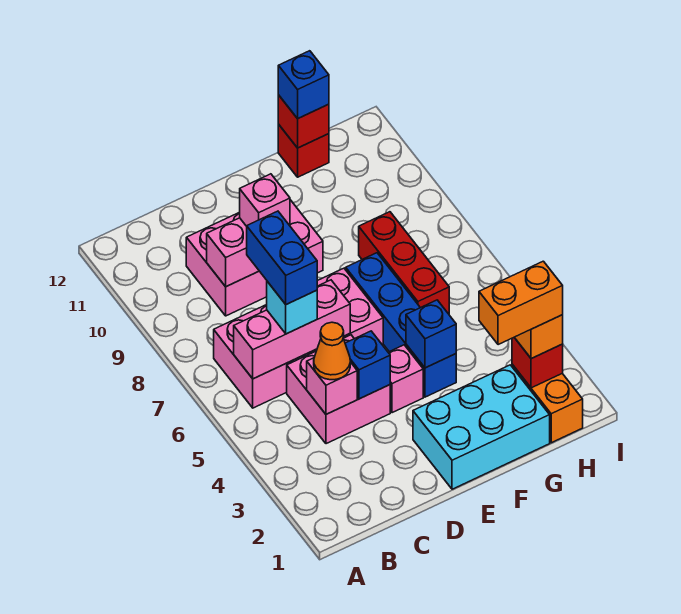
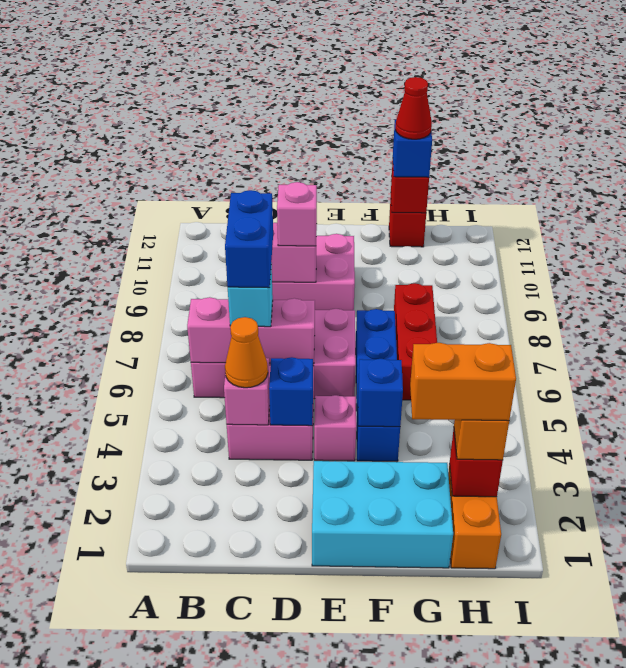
none -> red cone G12 level 4

